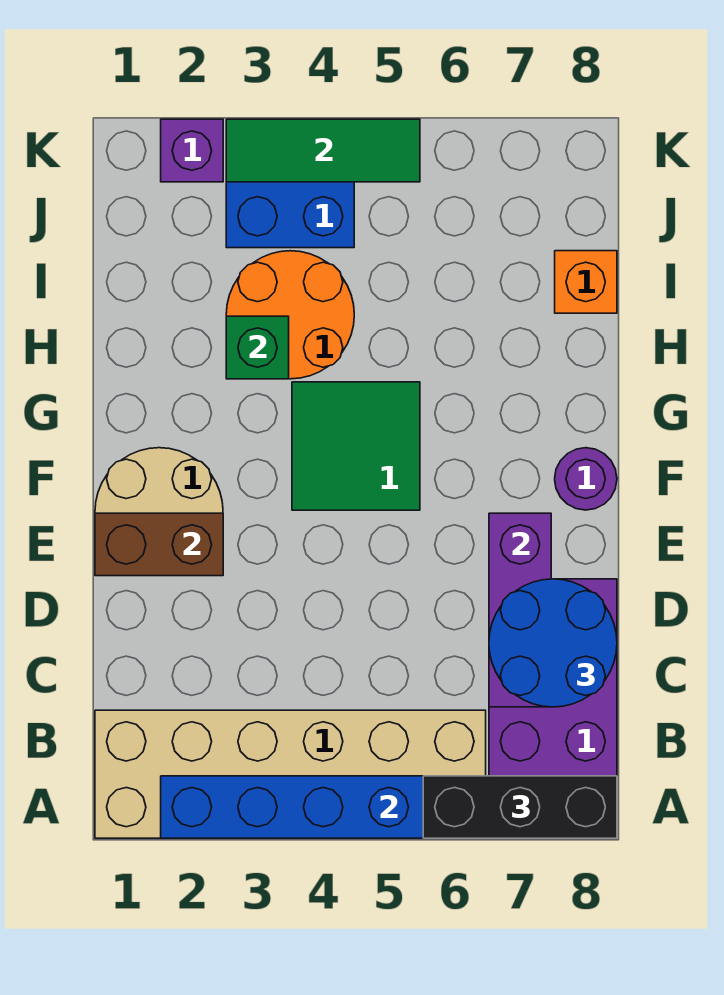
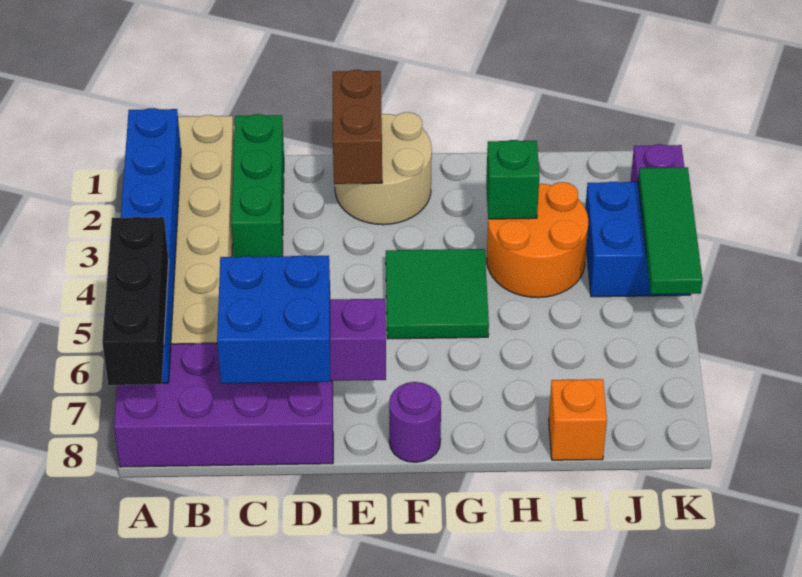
none -> green brick C1:C3 level 1
blue round brick C7:D8 level 3 -> blue brick C7:D8 level 3

